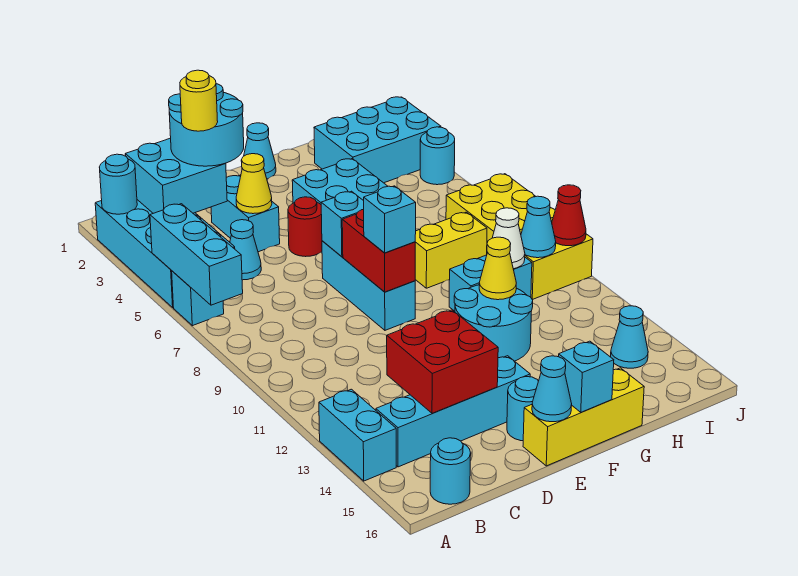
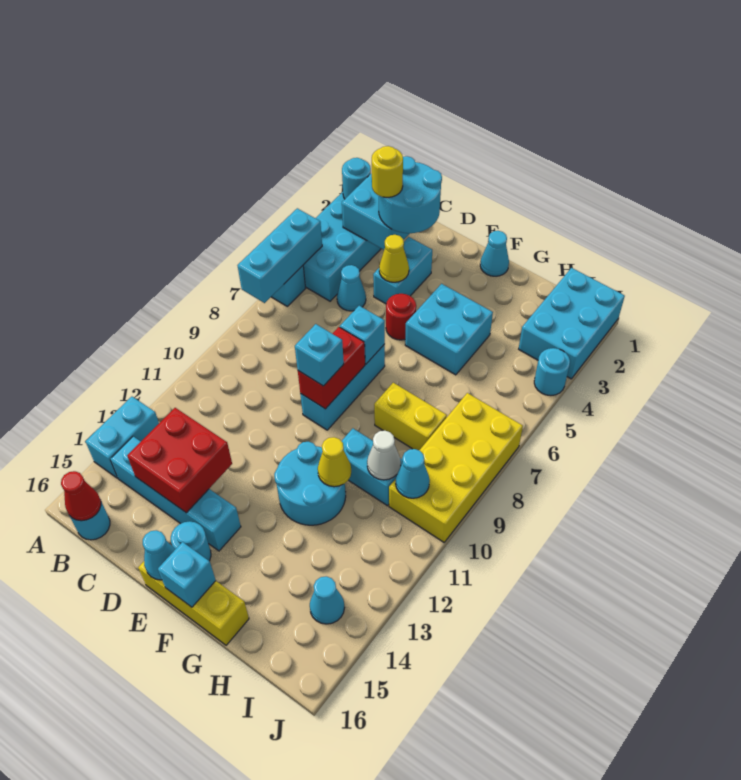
cyan brick H2:J3 level 1 -> cyan brick I1:J3 level 1
red cone J10 level 2 -> red cone B16 level 2

